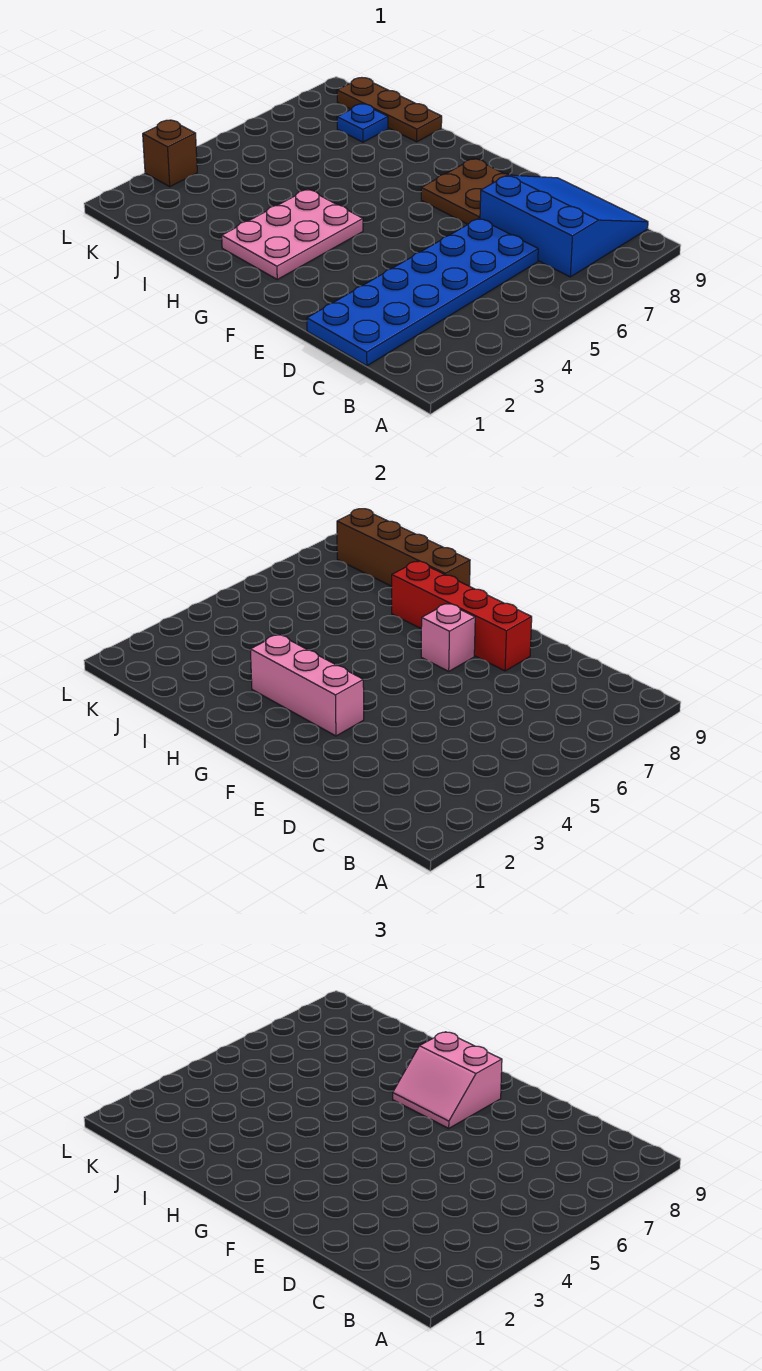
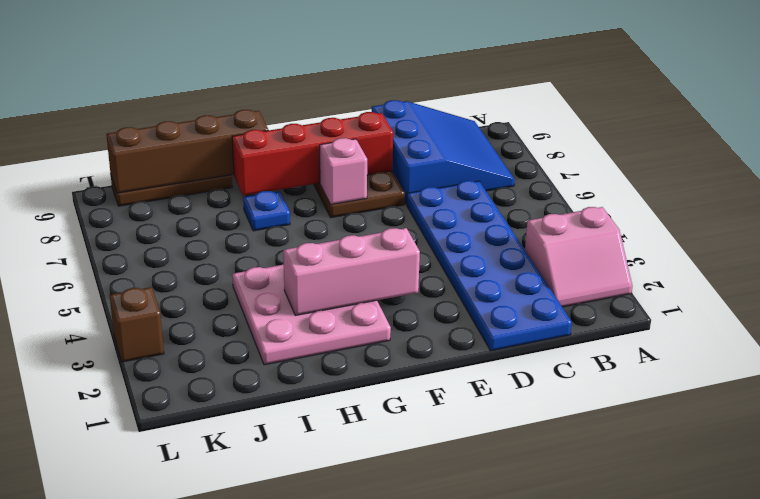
blue slope B7:D9 level 1 top 7 -> blue slope B7:D9 level 1 top D
pink slope F7:G8 level 3 top 8 -> pink slope A2:B3 level 1 top 3
pink plate G2:H4 level 1 -> pink plate G2:I4 level 1
blue plate J8 level 1 -> blue plate H7 level 1

